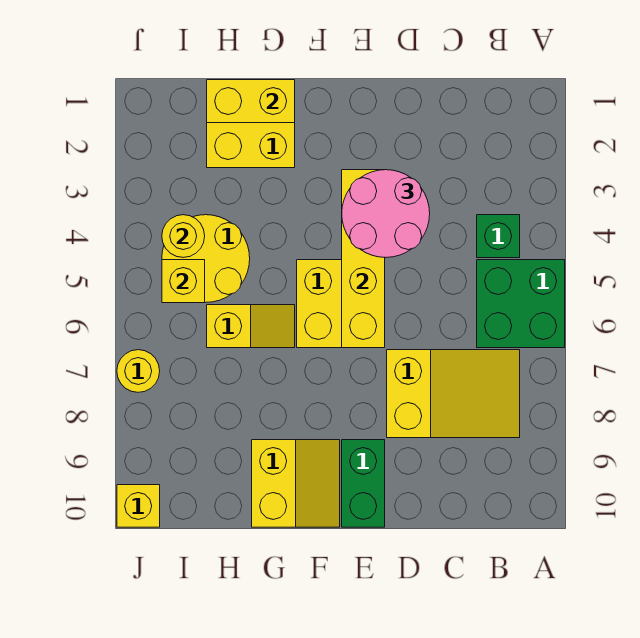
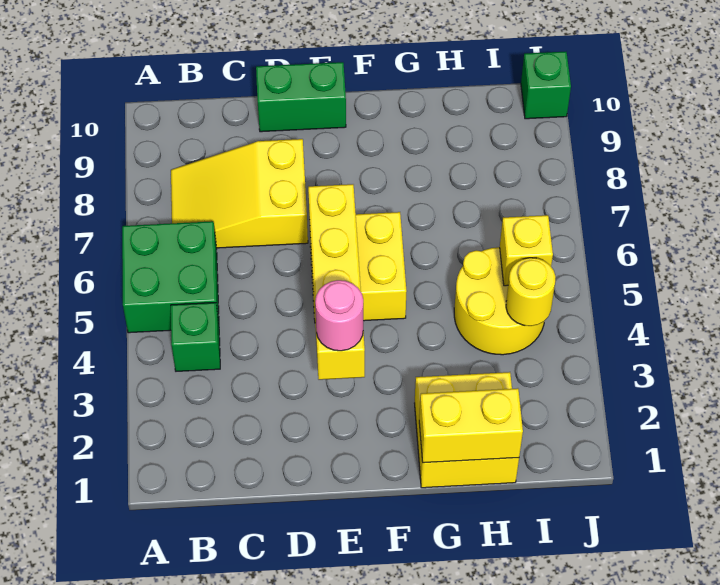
pink round brick D3:E4 level 3 -> pink round brick E3 level 3
green brick E9:E10 level 1 -> green brick D10:E10 level 1
yellow slope F9:G10 level 1 top G -> none
yellow slope G6:H6 level 1 top H -> none
yellow round brick J7 level 1 -> none
yellow brick J10 level 1 -> green brick J10 level 1

